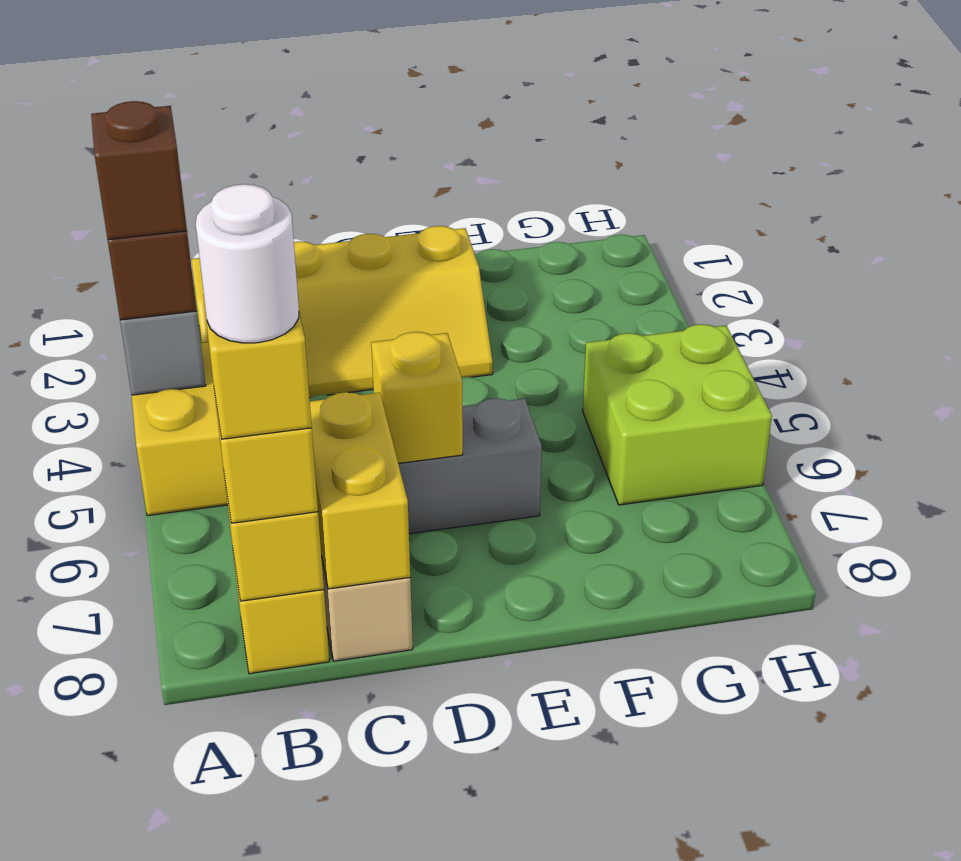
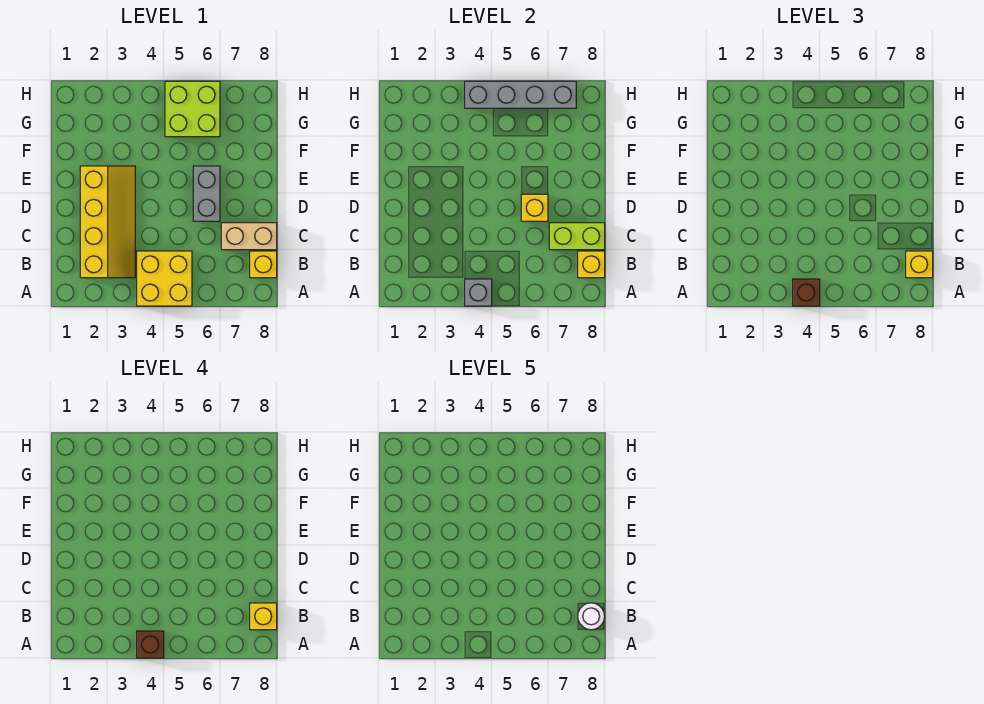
yellow brick C7:C8 level 2 -> lime brick C7:C8 level 2
none -> grey brick H4:H7 level 2

